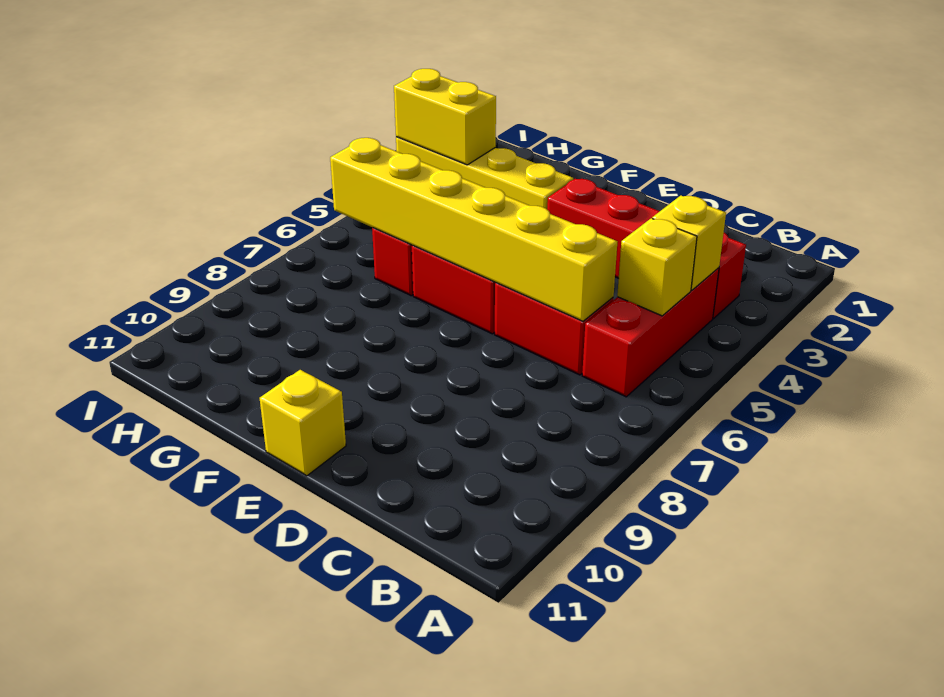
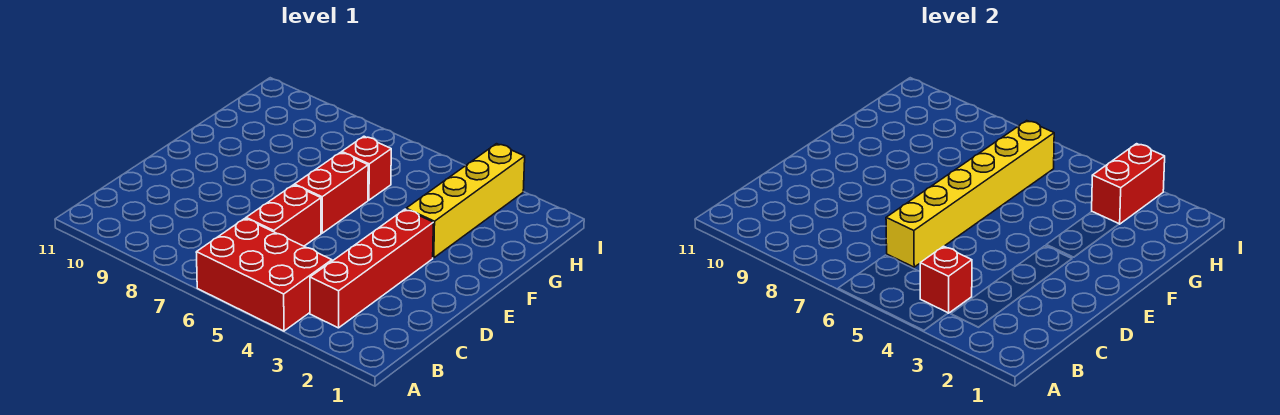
red brick B4:B6 level 1 -> red brick A4:B6 level 1
yellow brick B4 level 2 -> red brick B4 level 2
yellow brick B5 level 2 -> none
yellow brick E11 level 1 -> none
yellow brick H3:I3 level 2 -> red brick H3:I3 level 2

